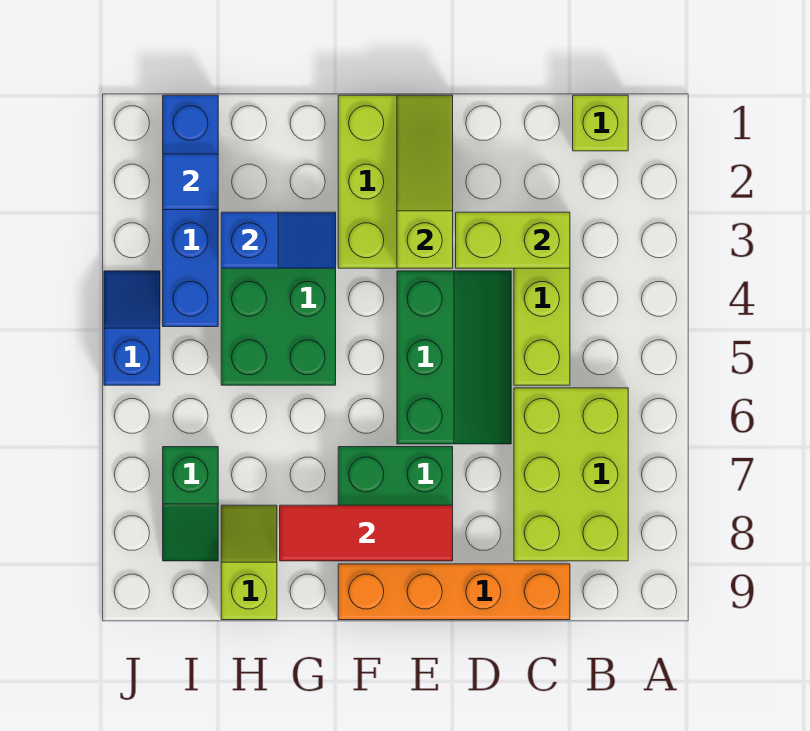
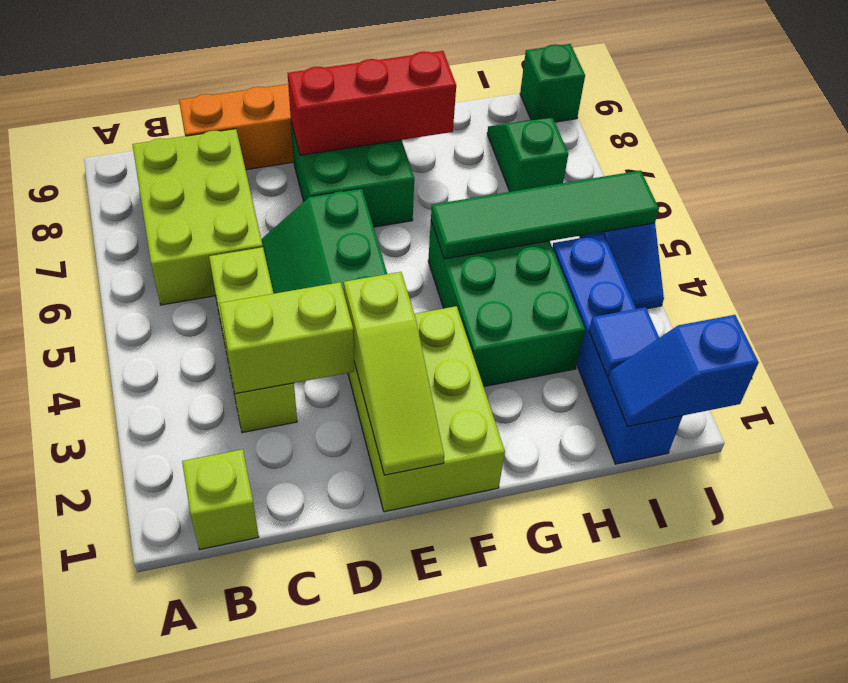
red tile E8:G8 level 2 -> red brick E8:G8 level 2
blue slope G3:H3 level 2 top H -> blue slope I1:J1 level 2 top J
none -> green tile G5:J5 level 2
lime slope H8:H9 level 1 top 9 -> none
none -> green brick J9 level 1

